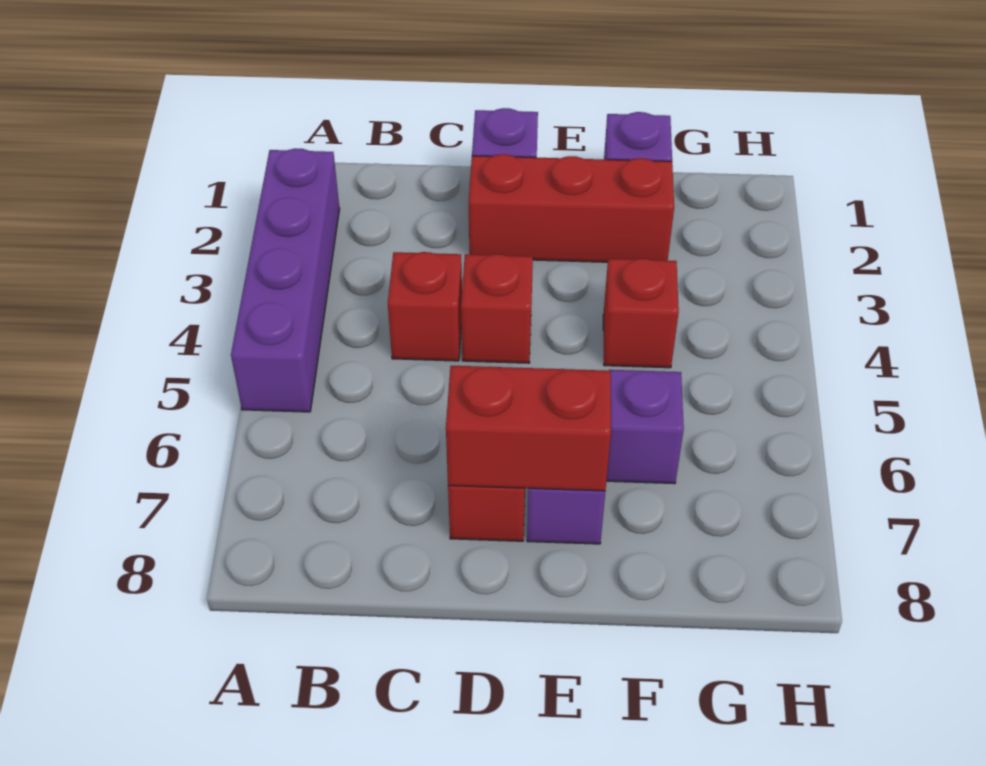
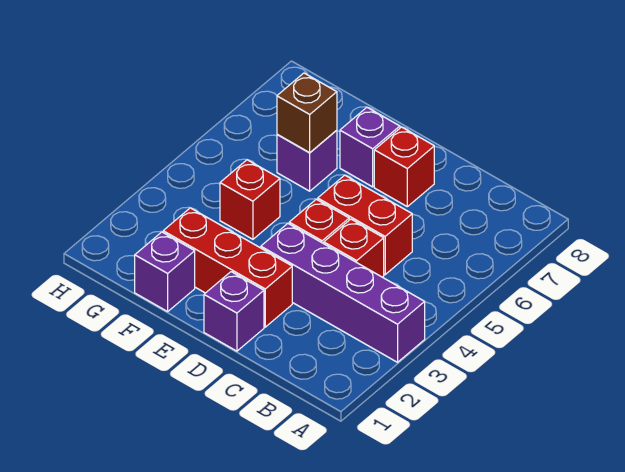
purple brick A2:A5 level 1 -> purple brick A3:D3 level 1
red brick D7:E7 level 2 -> red brick C5:D5 level 1
none -> brown brick F6 level 2

